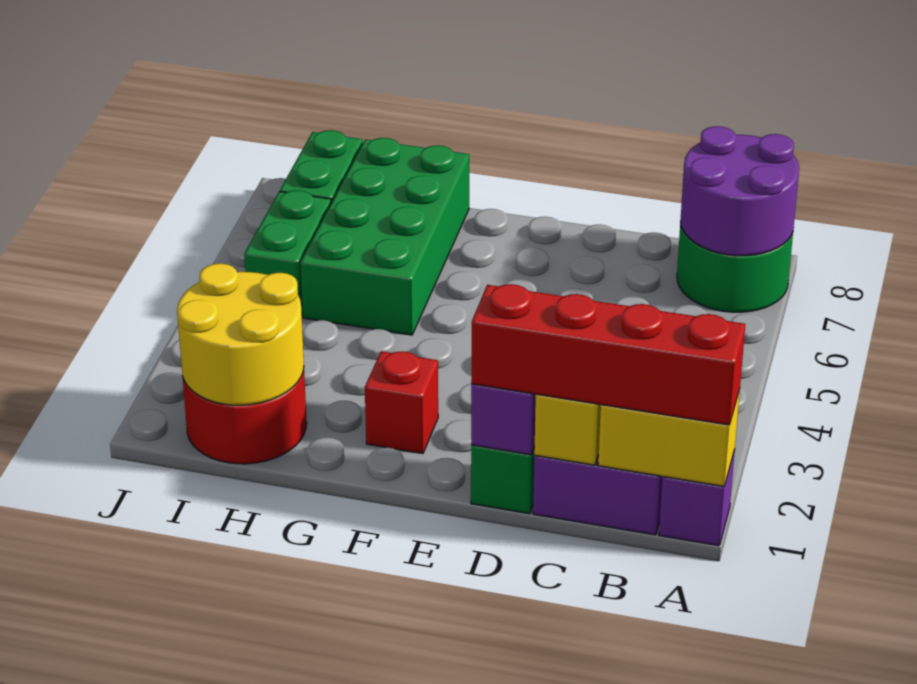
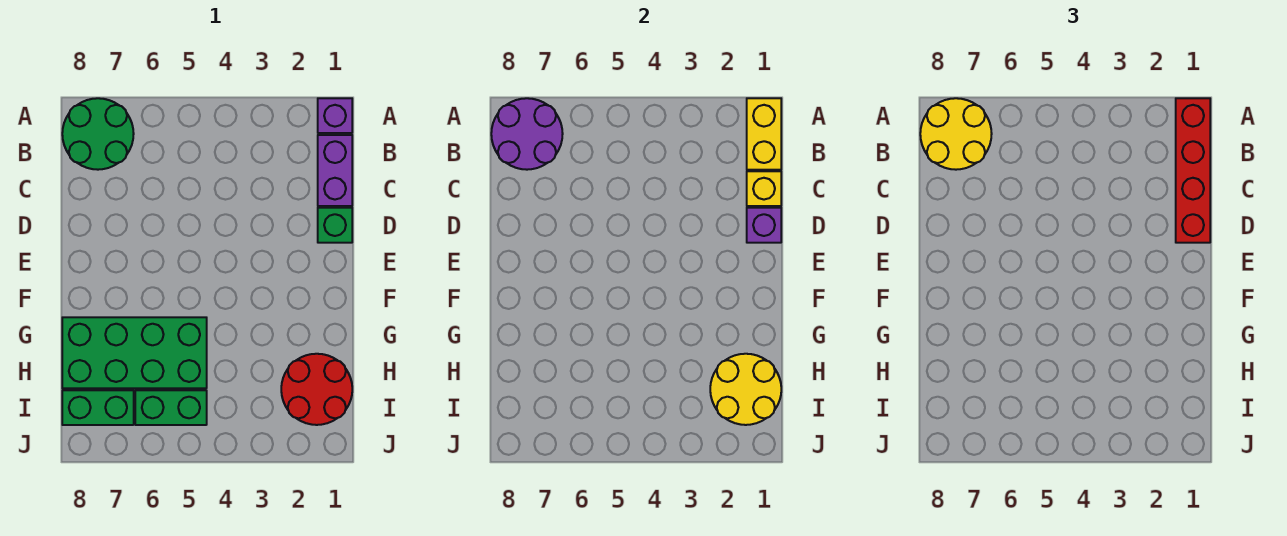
none -> yellow round brick A7:B8 level 3
red brick F2 level 1 -> none

